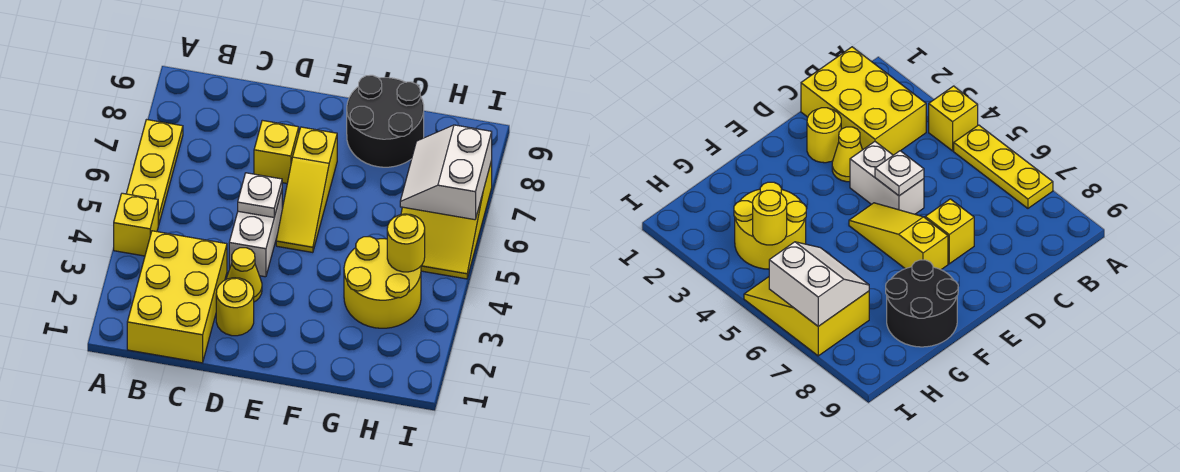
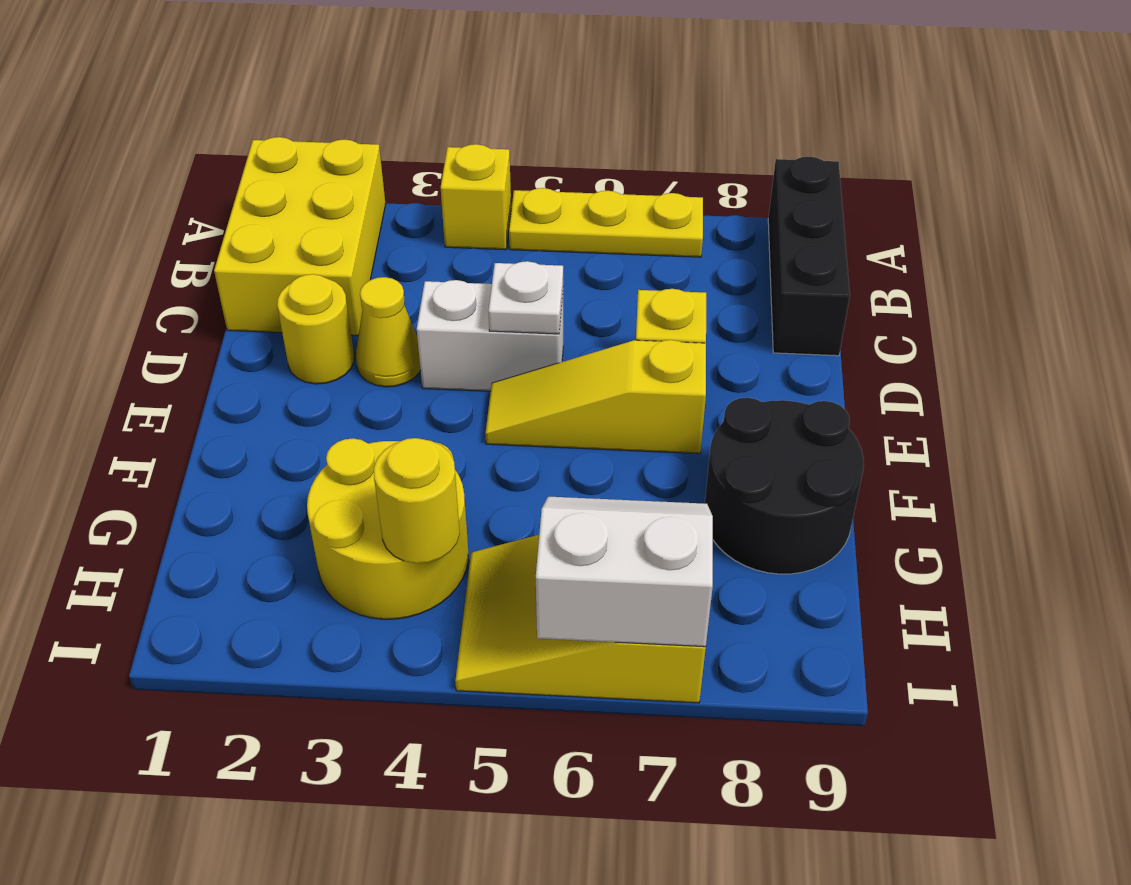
none -> black brick A9:C9 level 1
yellow brick B1:C3 level 1 -> yellow brick A1:C2 level 1

